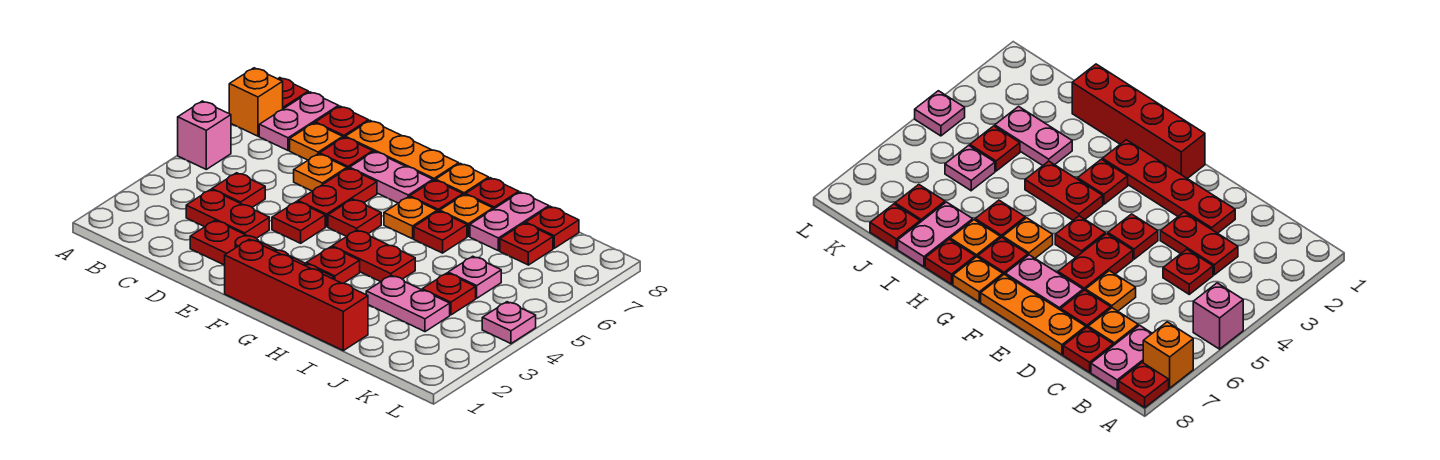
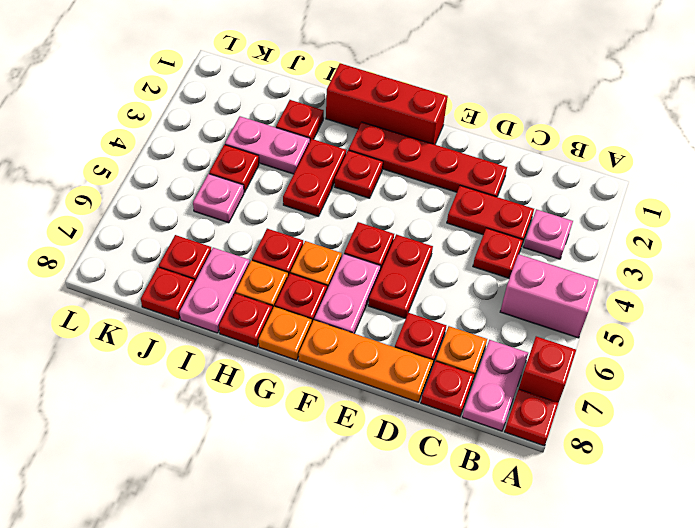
pink brick A5 level 1 -> pink brick A5:B5 level 1
orange brick A7 level 1 -> red brick A7 level 1
orange plate D6 level 1 -> none
red plate E4 level 1 -> red plate I2 level 1
pink plate E7:F7 level 1 -> pink plate F6:F7 level 1
red brick F1:I1 level 1 -> red brick F1:H1 level 1
red plate G4:H4 level 1 -> red plate H3:H4 level 1
pink plate L4 level 1 -> pink plate B3 level 1

